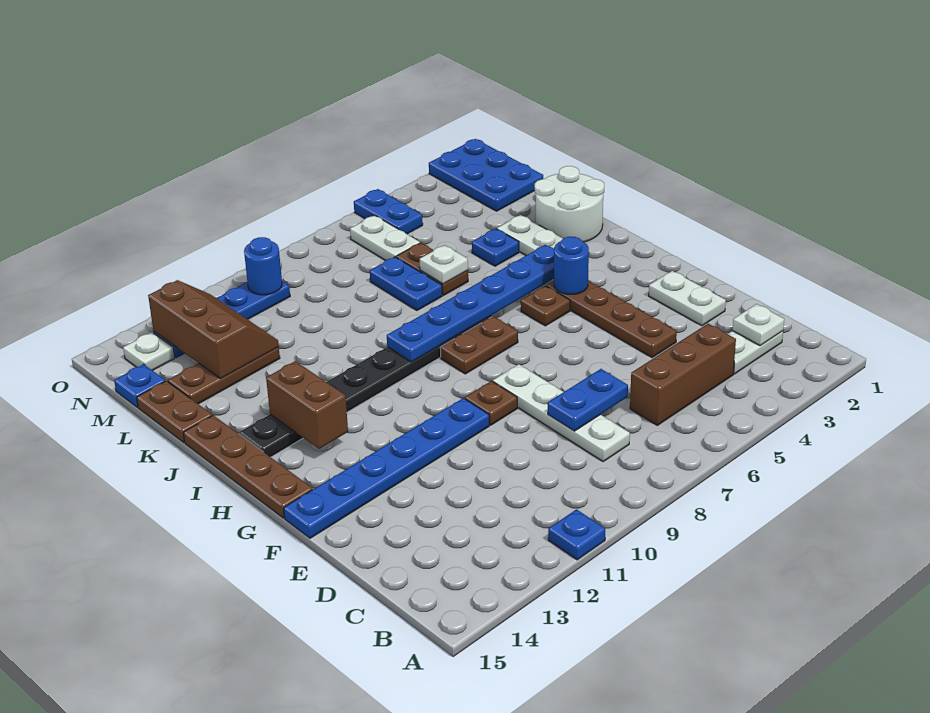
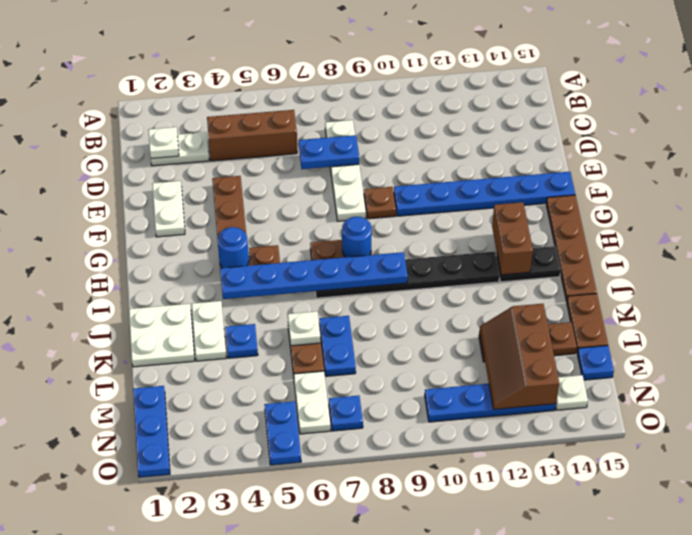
blue plate A11 level 1 -> blue plate N7 level 1
white round brick J1:K2 level 1 -> white plate J1:K2 level 1
blue plate M1:O2 level 1 -> blue plate M1:O1 level 1
blue round brick N10 level 2 -> blue round brick H8 level 2

